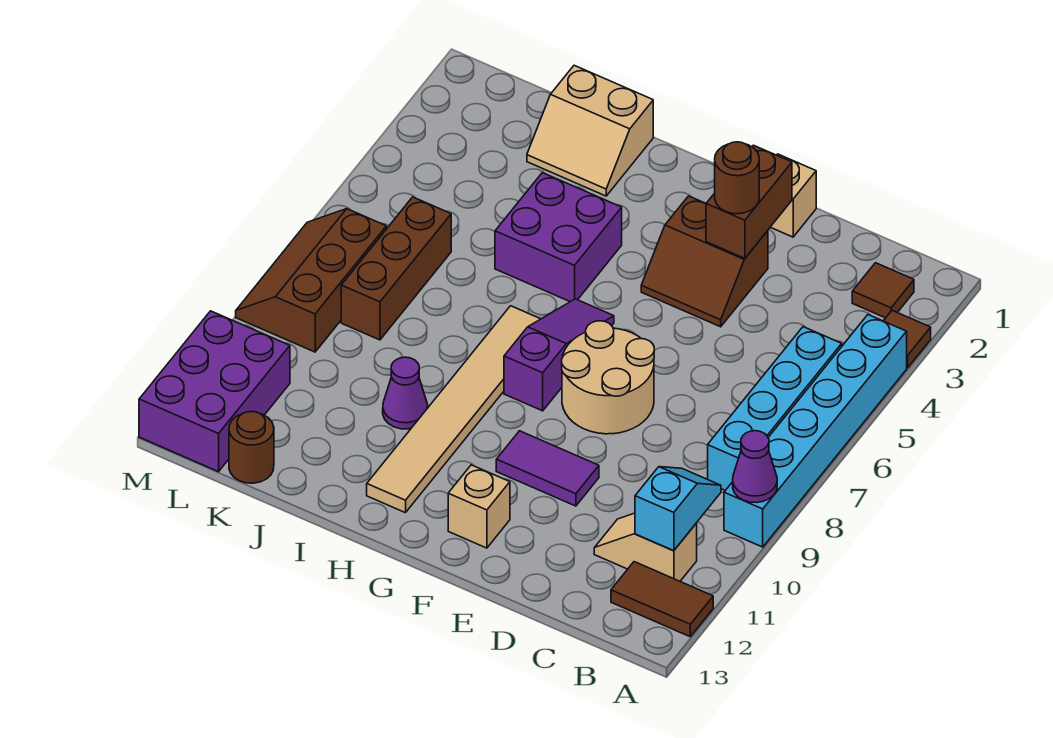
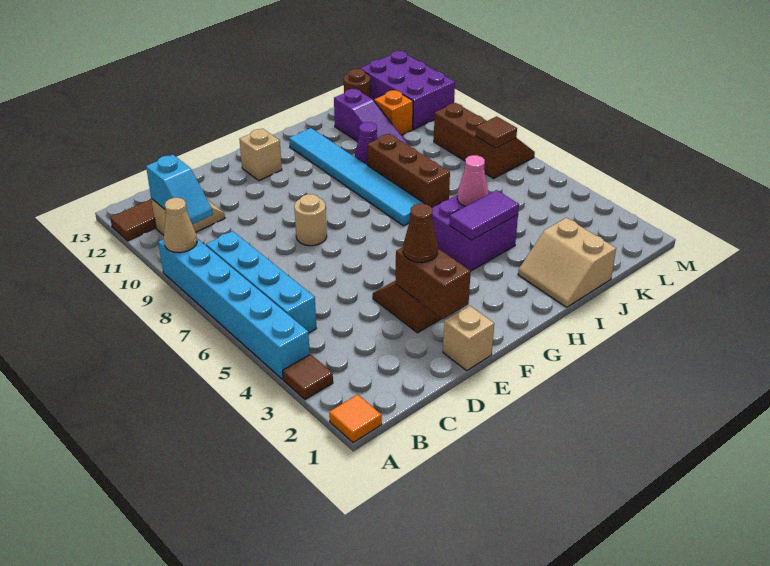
none -> orange tile A1 level 1
purple cone A9 level 2 -> tan cone A9 level 2
brown tile B2 level 1 -> brown tile L7 level 2
brown round brick E3 level 3 -> brown cone E3 level 3
tan round brick E7:F8 level 1 -> tan round brick E8 level 1
purple tile E10:F10 level 1 -> purple tile H4:I4 level 2
purple slope G6:G8 level 1 top 8 -> purple slope J10:J12 level 1 top 12
tan tile H7:H12 level 1 -> cyan tile H7:H12 level 1
tan slope I1:J2 level 1 top 1 -> tan slope I1:J2 level 1 top J
none -> pink cone I5 level 2
brown brick K6:K8 level 1 -> brown brick I7:I9 level 1
none -> orange brick K11 level 1

